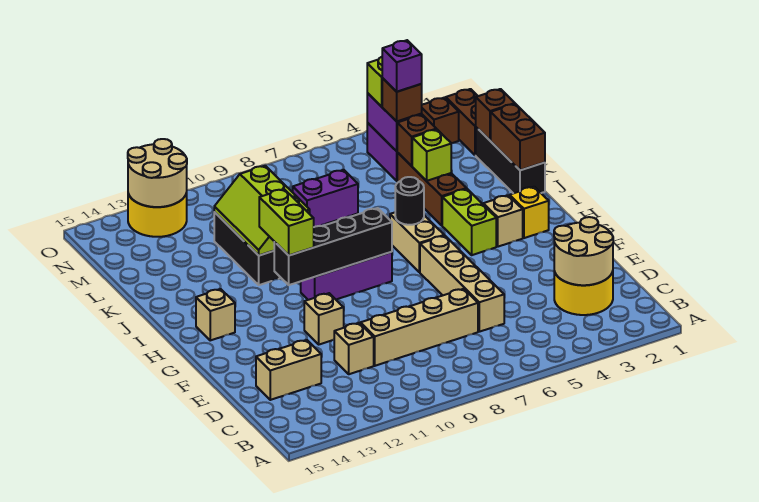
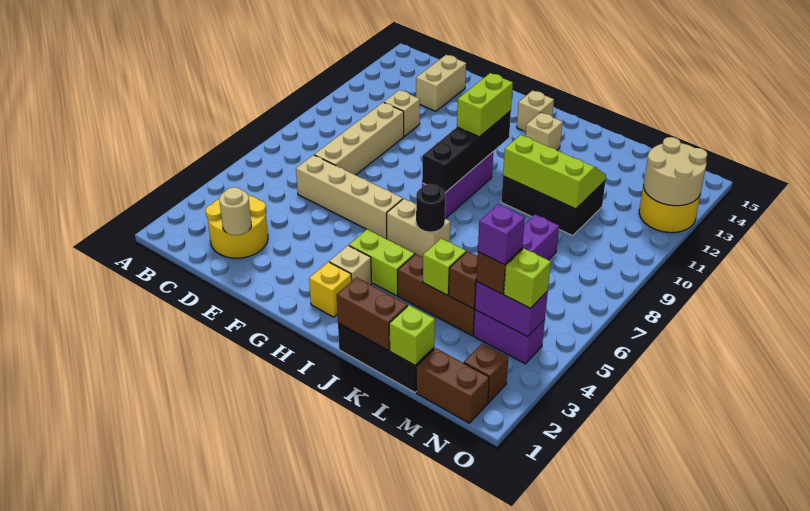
tan round brick C2:D3 level 2 -> tan round brick D2 level 2
tan brick F11 level 1 -> tan brick I13 level 1
lime brick H11:I11 level 3 -> lime brick H10:H11 level 3
brown brick L1 level 2 -> lime brick L1 level 2

